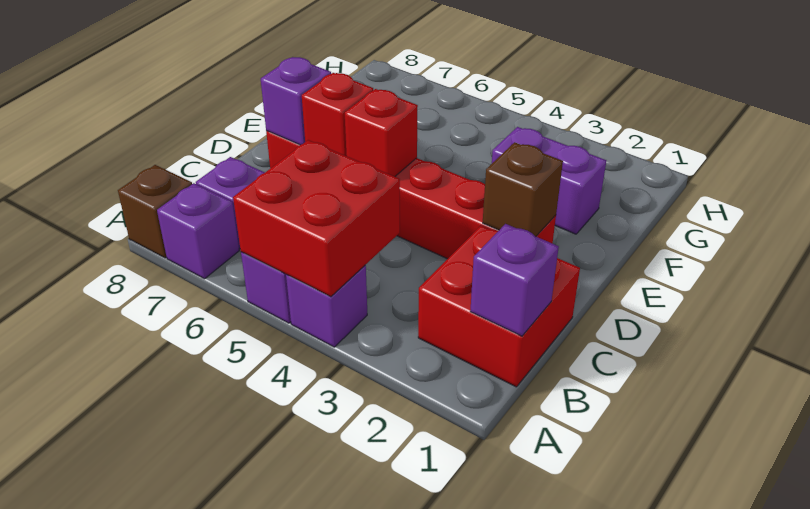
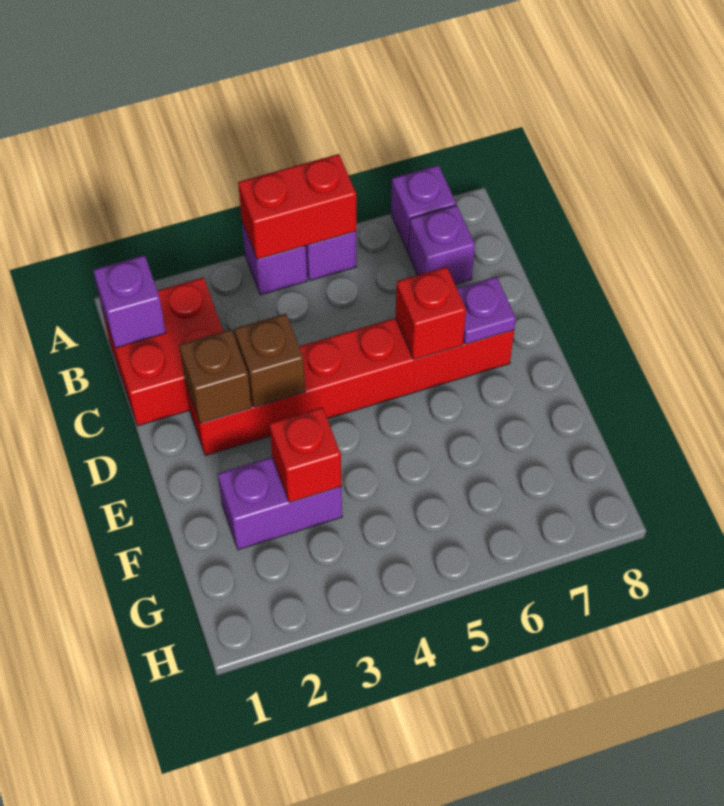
red brick A4:B5 level 2 -> red brick A4:A5 level 2
brown brick A8 level 1 -> brown brick D3 level 2
red brick D5 level 2 -> red brick F3 level 2
purple brick D7 level 2 -> purple plate D7 level 2

